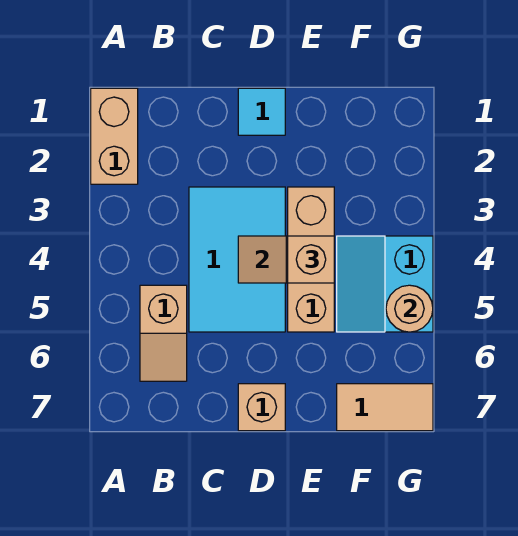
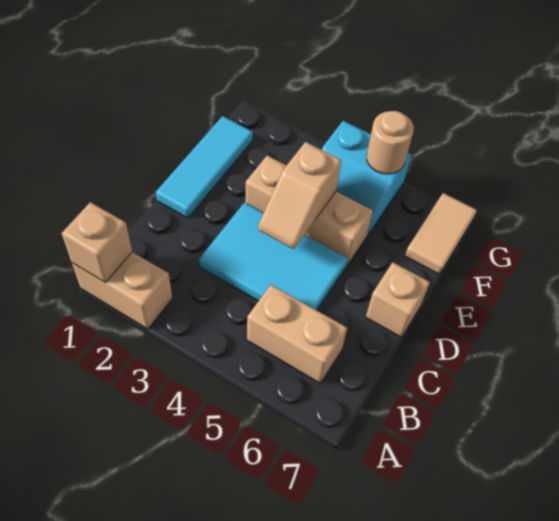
tan slope B5:B6 level 1 top 5 -> tan brick B5:B6 level 1
cyan tile D1 level 1 -> cyan tile D1:F1 level 1
tan brick E4 level 3 -> tan brick A1 level 2

